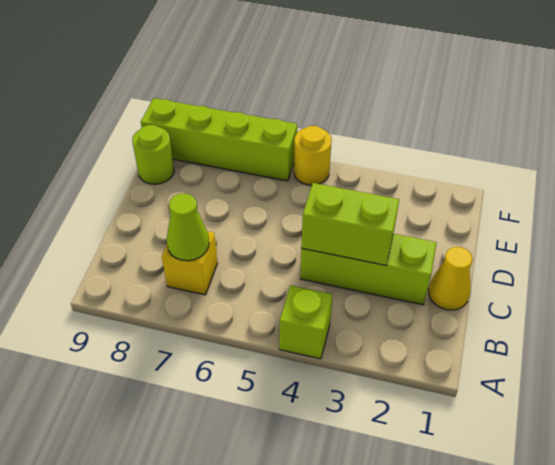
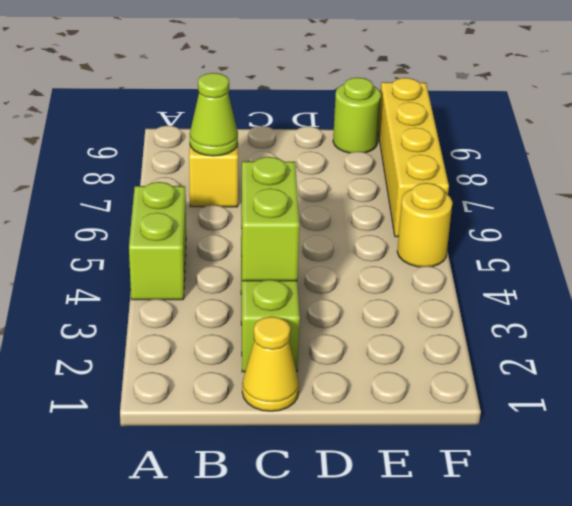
lime brick A4 level 1 -> lime brick A4:A5 level 1
lime brick F6:F9 level 1 -> yellow brick F6:F9 level 1

